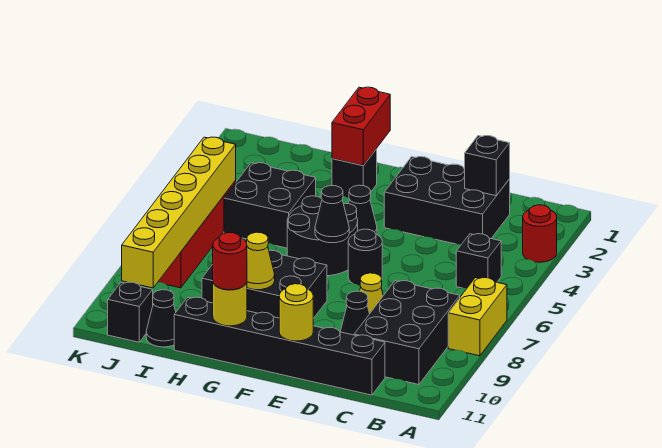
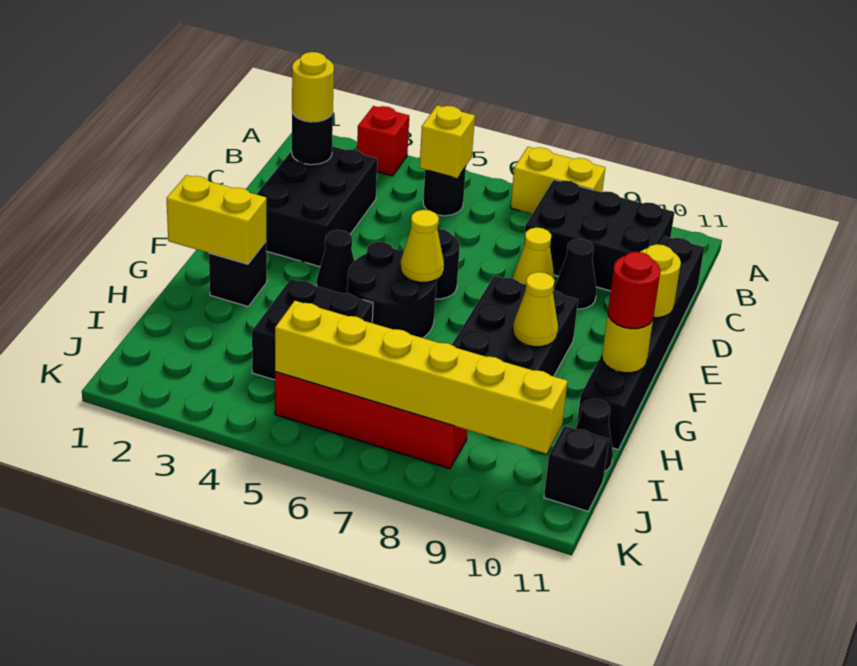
red round brick A3 level 1 -> red brick A3 level 1
black brick B5 level 1 -> black round brick B5 level 1
none -> yellow brick B5 level 2
black brick C2 level 2 -> black round brick C2 level 2
none -> yellow round brick C2 level 3
black cone F6 level 2 -> yellow cone F6 level 2
red brick G1:G2 level 2 -> yellow brick G1:G2 level 2

